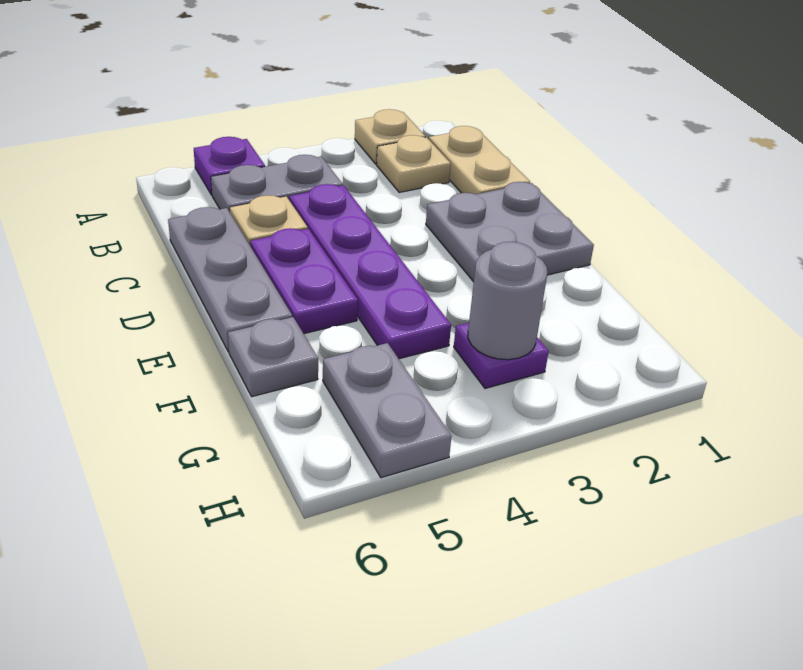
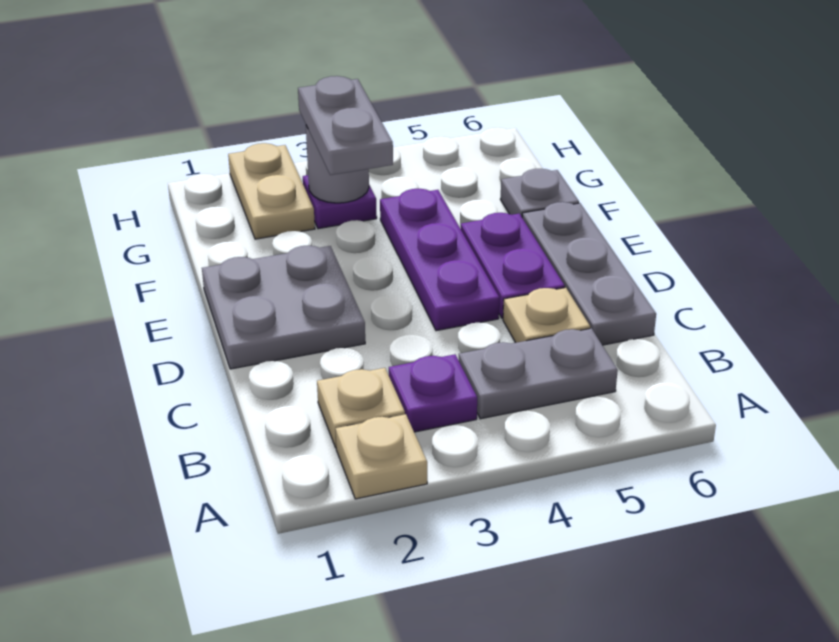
purple plate A5 level 1 -> purple plate B3 level 1
tan plate B1:C1 level 1 -> tan plate G2:H2 level 1
purple plate C4:F4 level 1 -> purple plate D4:F4 level 1
grey plate G5:H5 level 1 -> grey plate F3:G3 level 3

